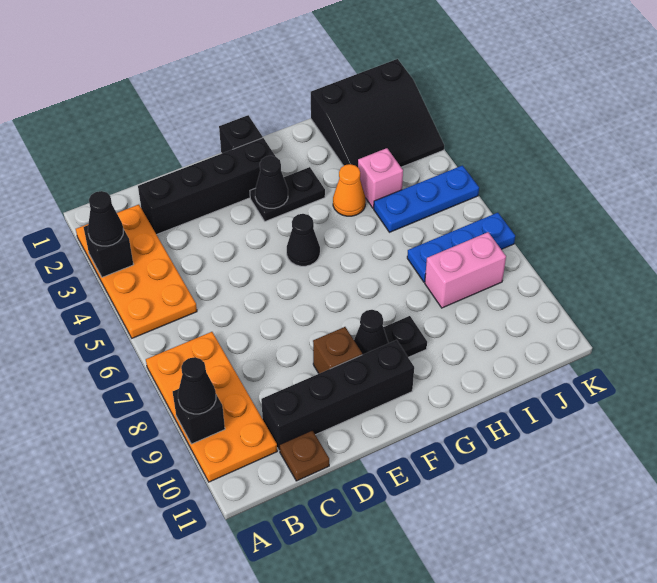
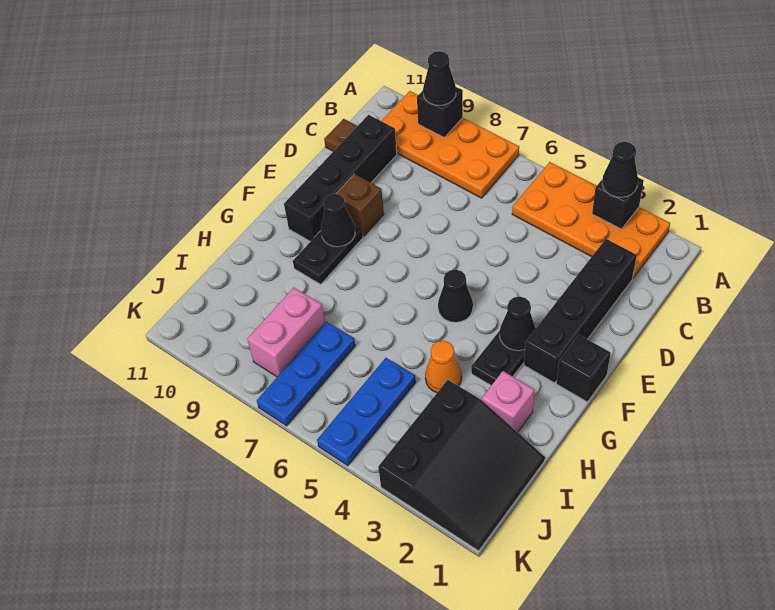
black slope I1:K3 level 1 top 1 -> black slope I1:K3 level 1 top 3
pink brick I4 level 1 -> pink brick H2 level 1

